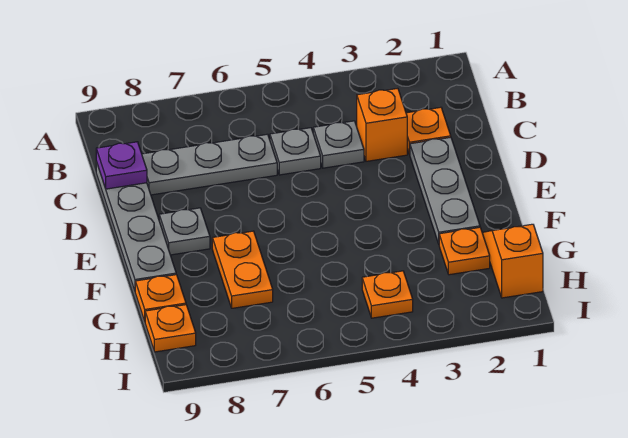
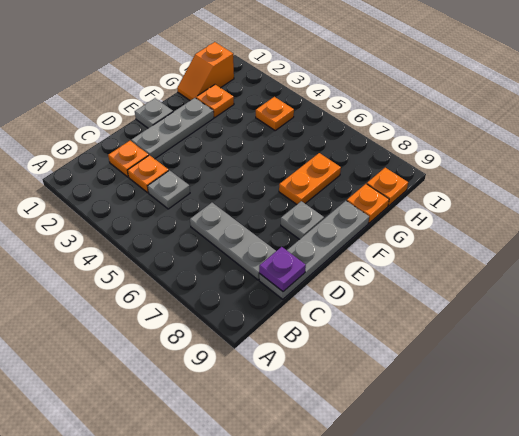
orange brick C3 level 1 -> orange plate C3 level 1
grey plate C5 level 1 -> grey plate E1 level 1

